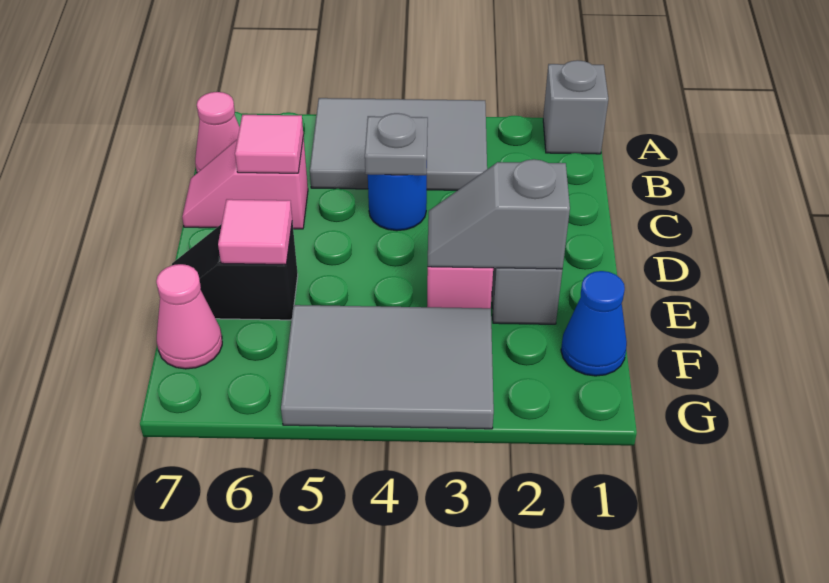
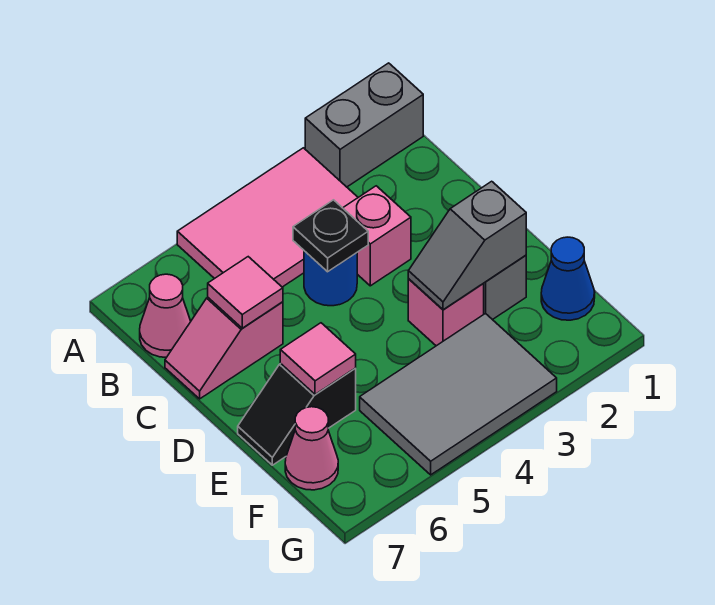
grey brick A1 level 1 -> grey brick A1:A2 level 1
grey tile A3:B5 level 1 -> pink tile A3:B5 level 1
none -> pink brick C3 level 1
grey plate C4 level 2 -> black plate C4 level 2

